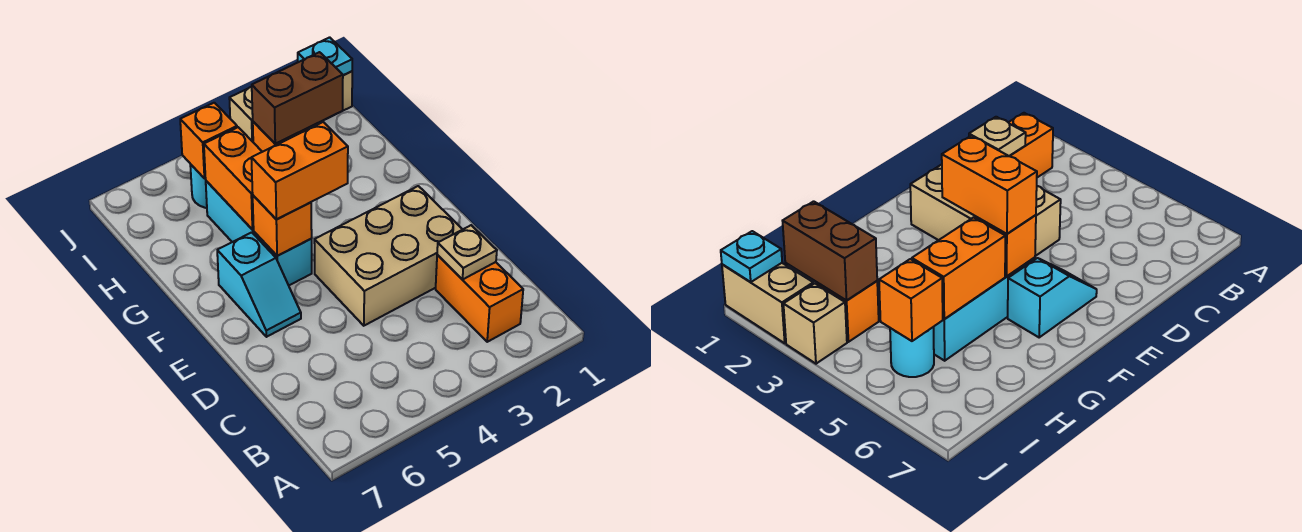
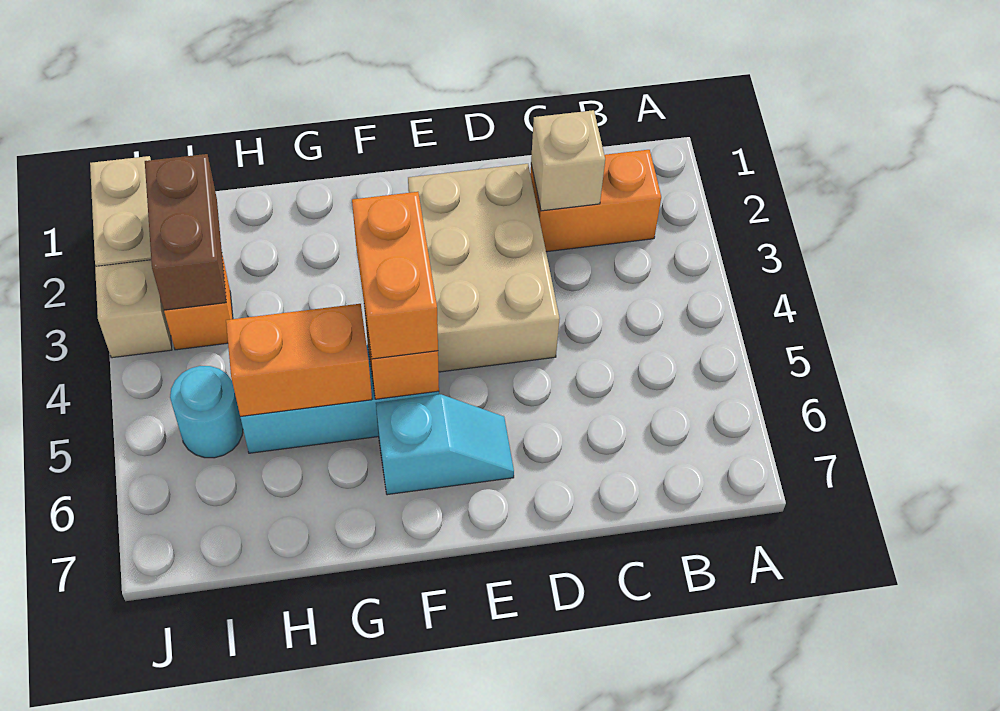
tan plate C2 level 2 -> tan brick C2 level 2
orange brick I5 level 2 -> none
cyan plate J1 level 2 -> none

